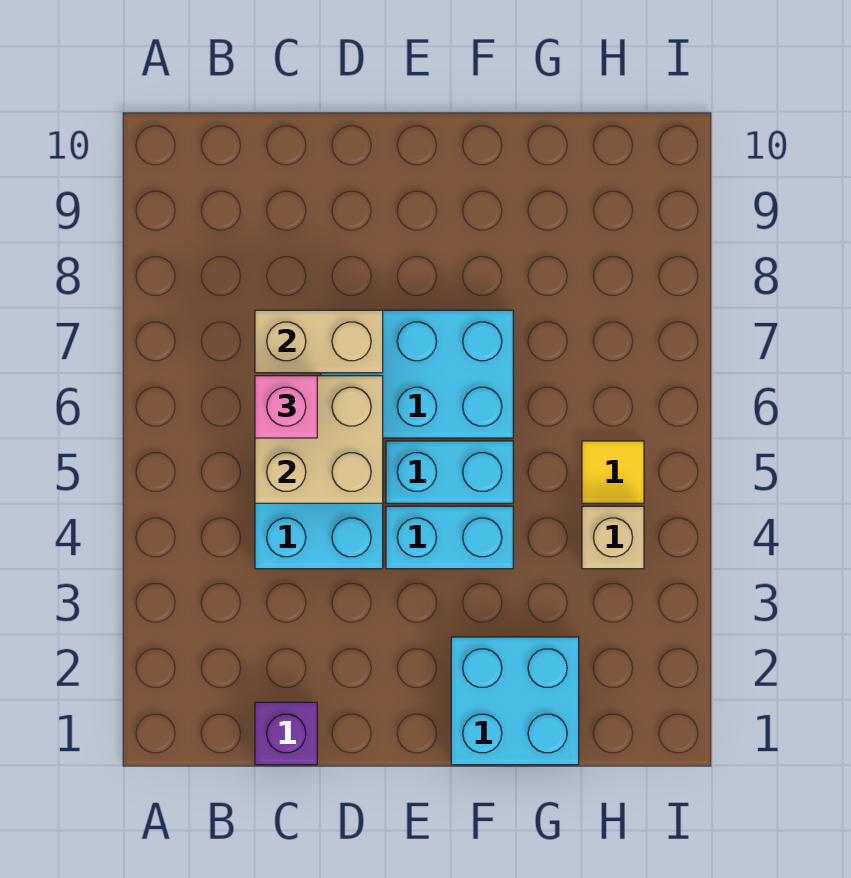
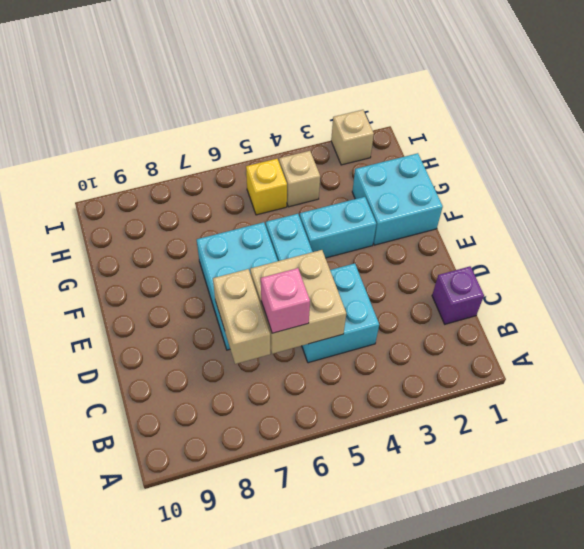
cyan brick E4:F4 level 1 -> cyan brick F3:F4 level 1
yellow tile H5 level 1 -> yellow brick H5 level 1
none -> tan brick I2 level 1

